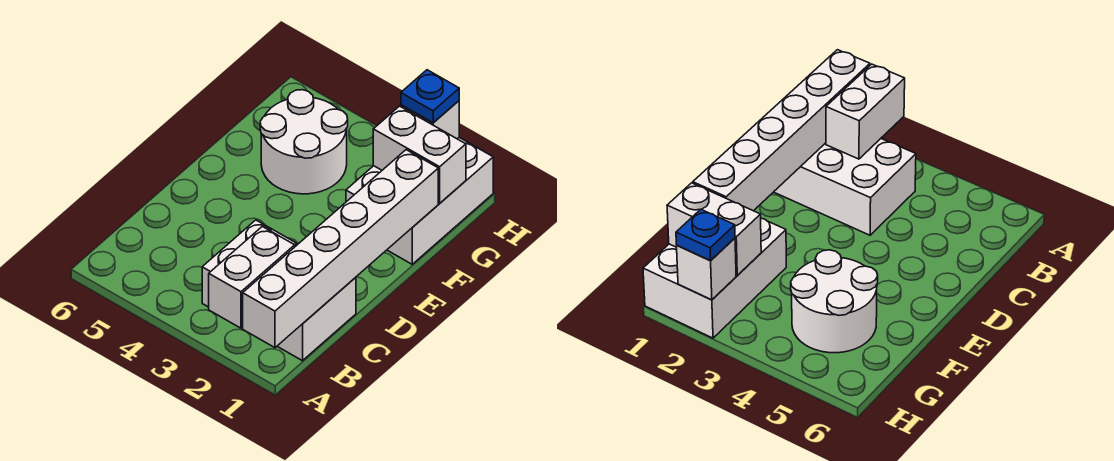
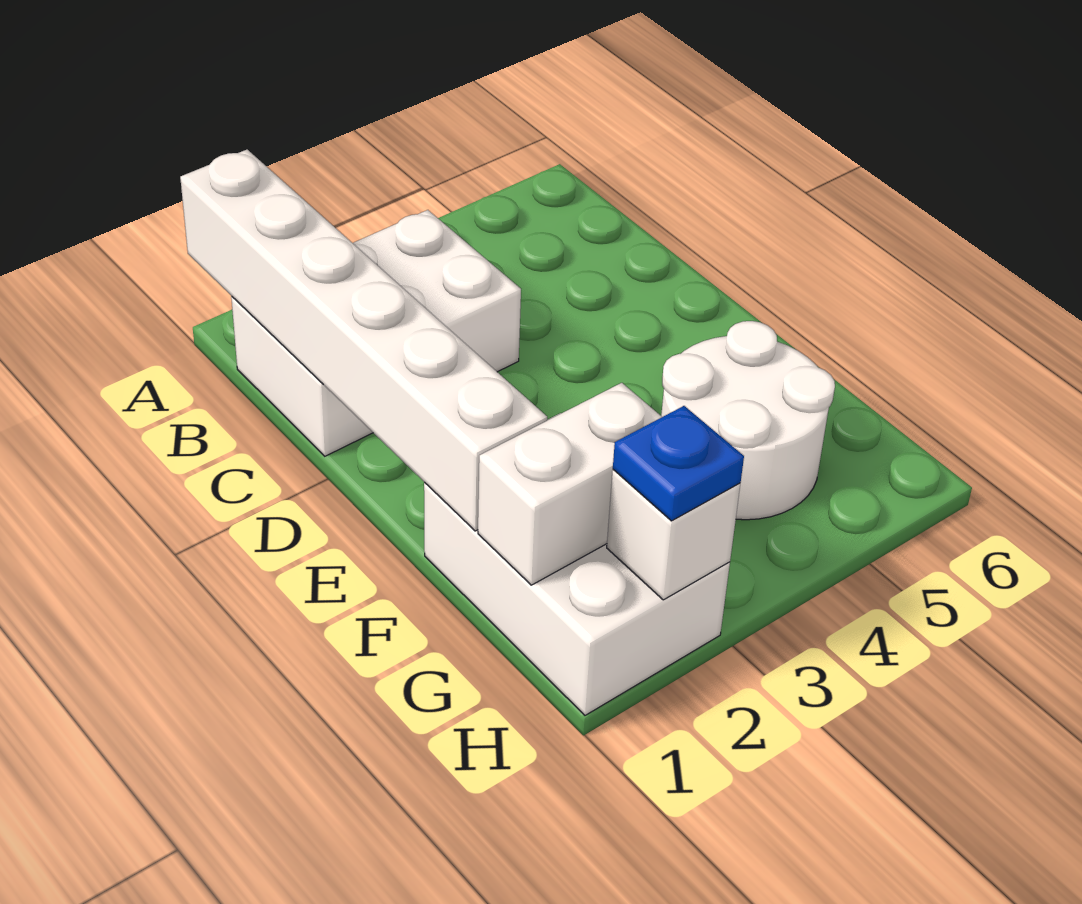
white brick A2:B2 level 2 -> none

